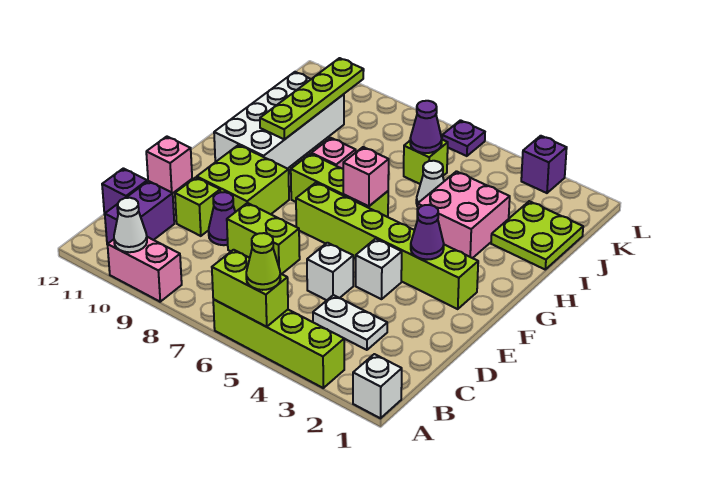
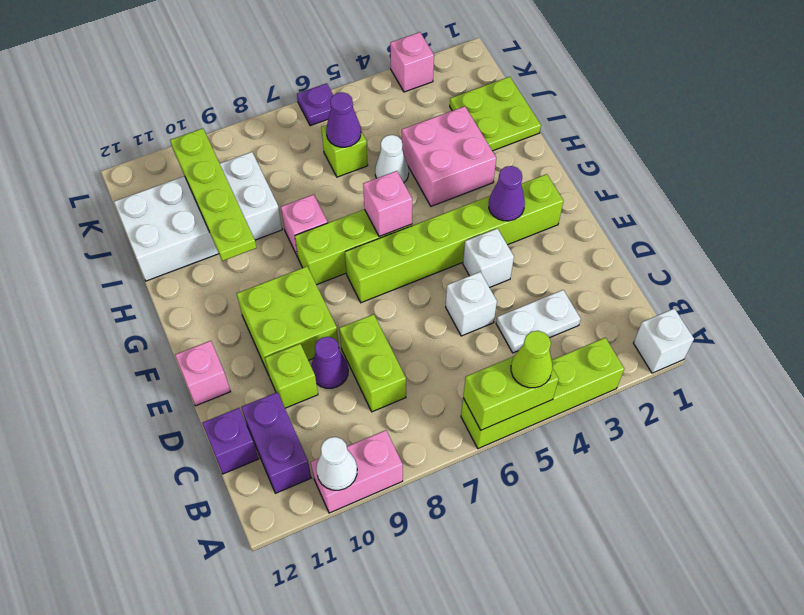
lime brick D7:D8 level 1 -> lime brick C8:D8 level 1
white brick G10:J11 level 1 -> white brick I9:J12 level 1
purple brick L3 level 1 -> pink brick L3 level 1

